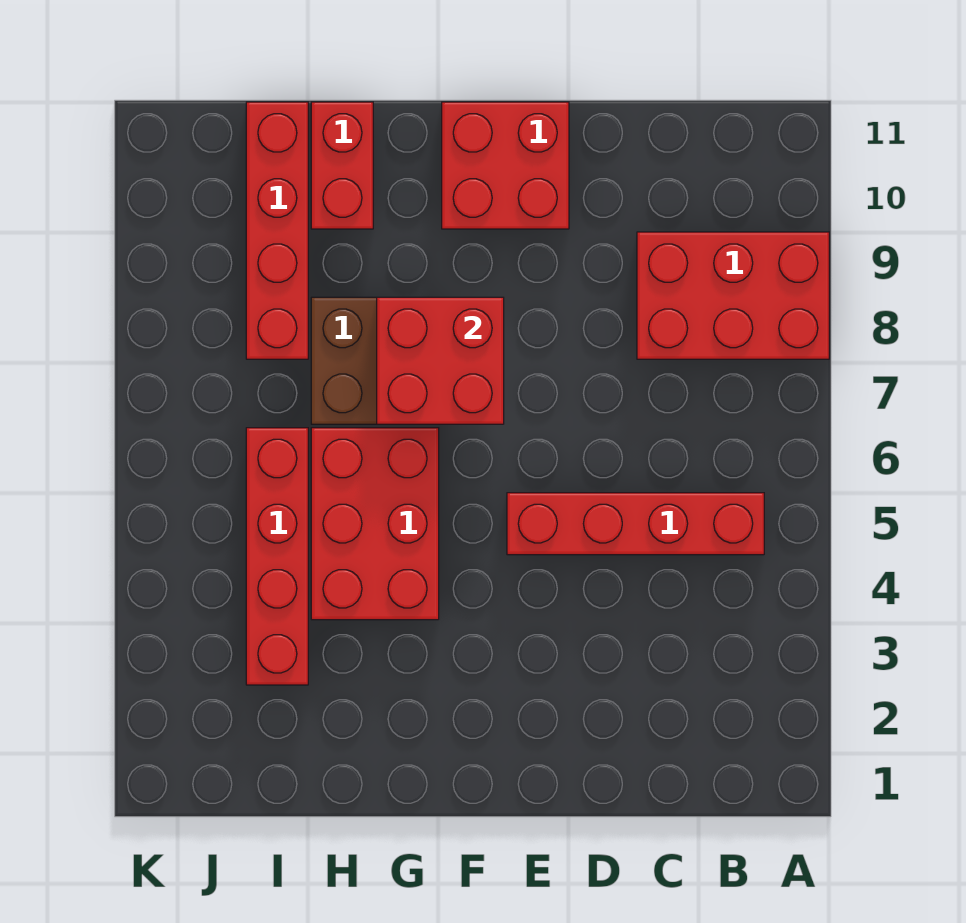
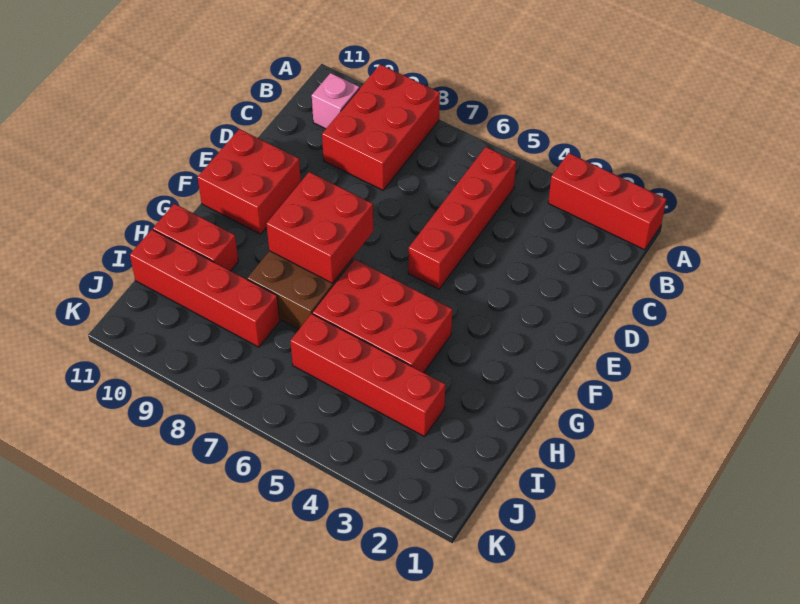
none -> red brick A1:A3 level 1
none -> pink brick B10 level 1

